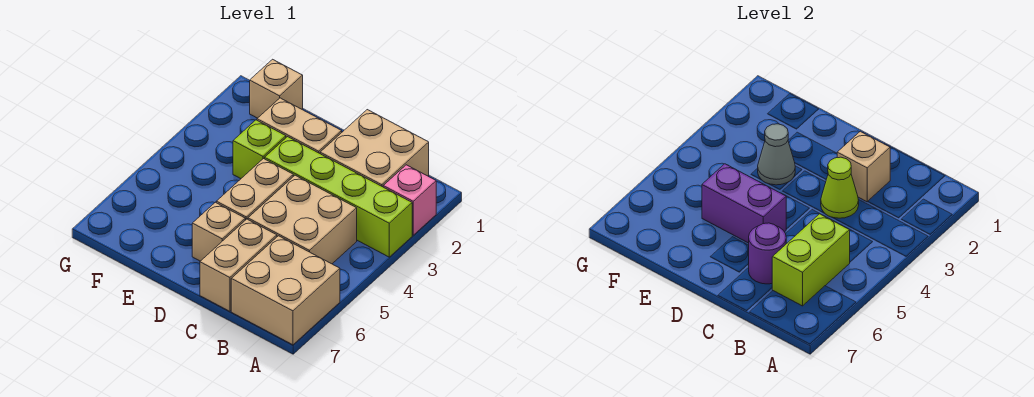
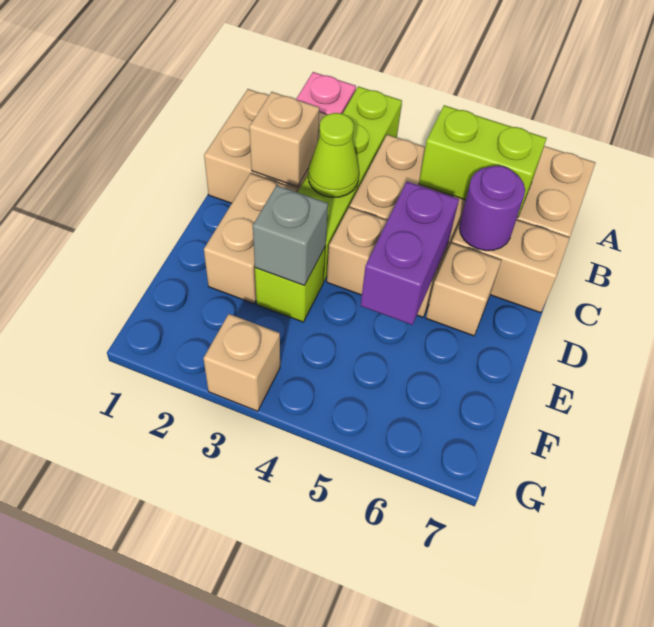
grey cone E3 level 2 -> grey brick E3 level 2
tan brick F1 level 1 -> tan brick G3 level 1

